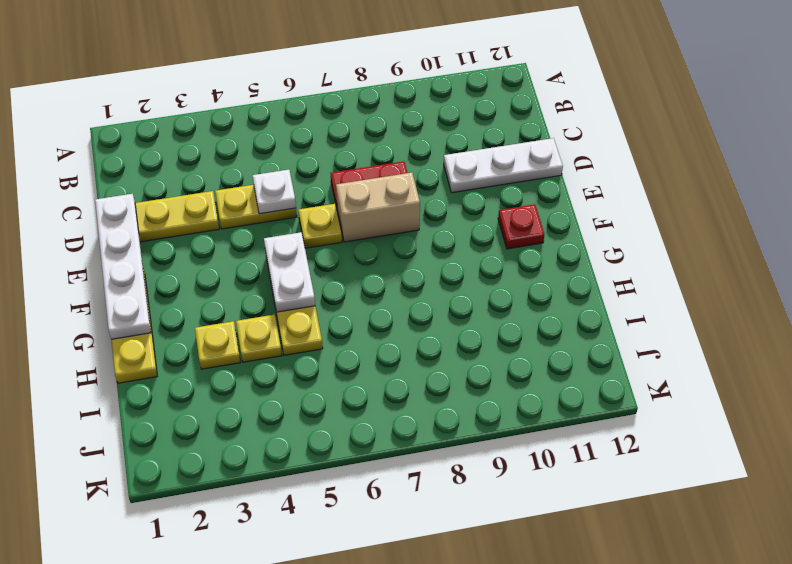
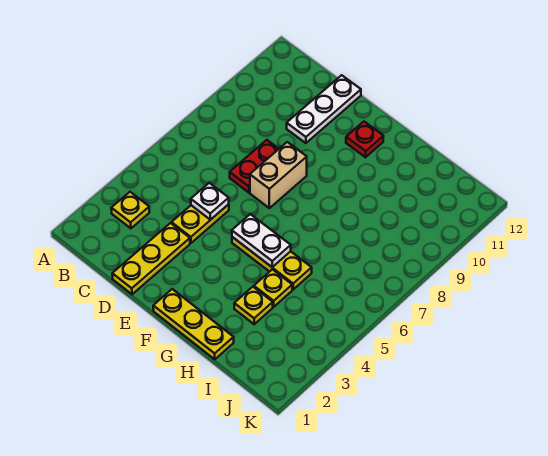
white plate D1:G1 level 2 -> none
yellow plate E6 level 1 -> yellow plate B3 level 1

